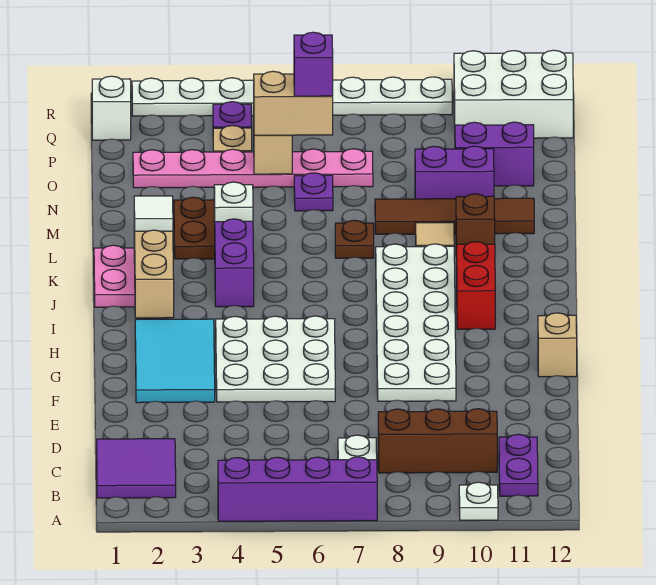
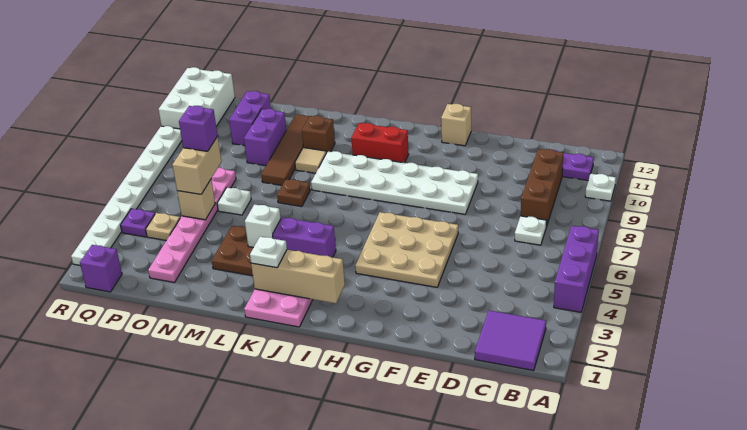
purple brick A4:A7 level 1 -> purple brick A4:A6 level 1
cyan tile F2:H3 level 1 -> none
white plate F4:H6 level 1 -> tan plate F4:H6 level 1
white tile K2 level 3 -> white plate K2 level 3
purple plate N6 level 1 -> white plate N6 level 1
white brick Q1 level 1 -> purple brick Q1 level 1

